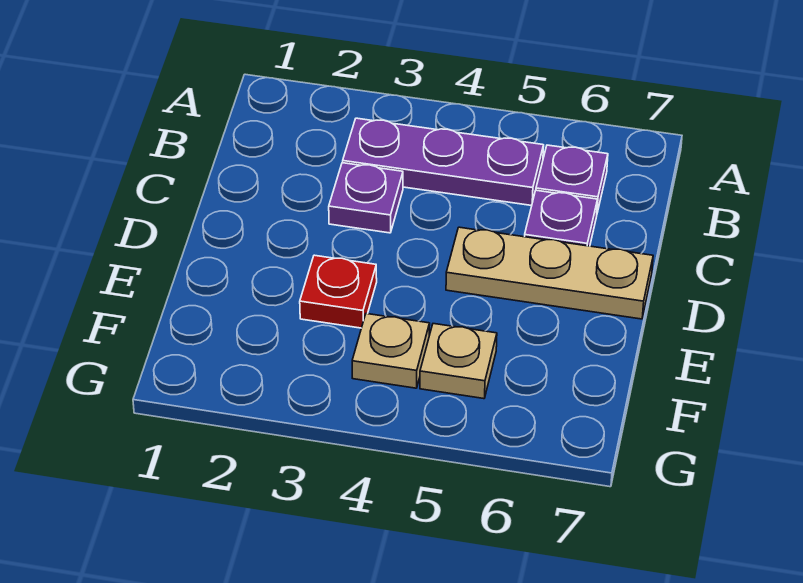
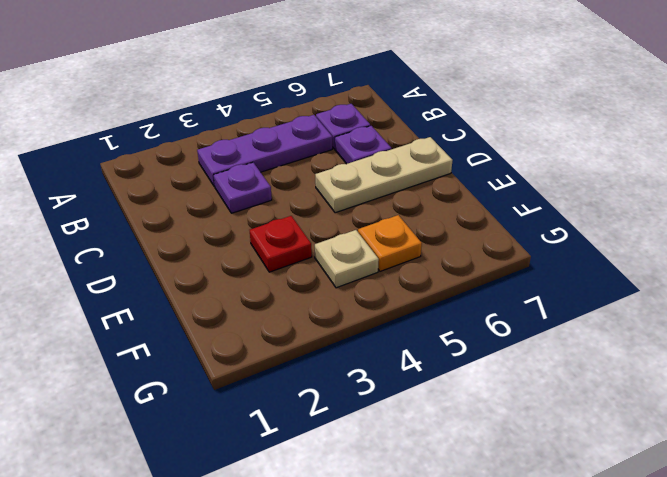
tan plate F5 level 1 -> orange plate F5 level 1

